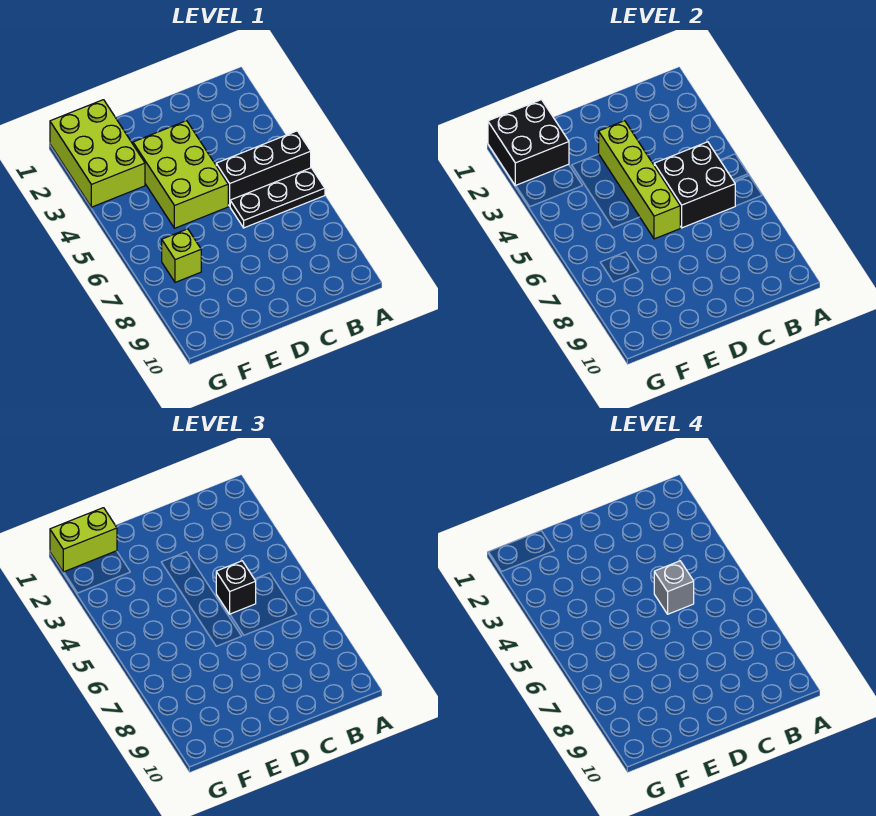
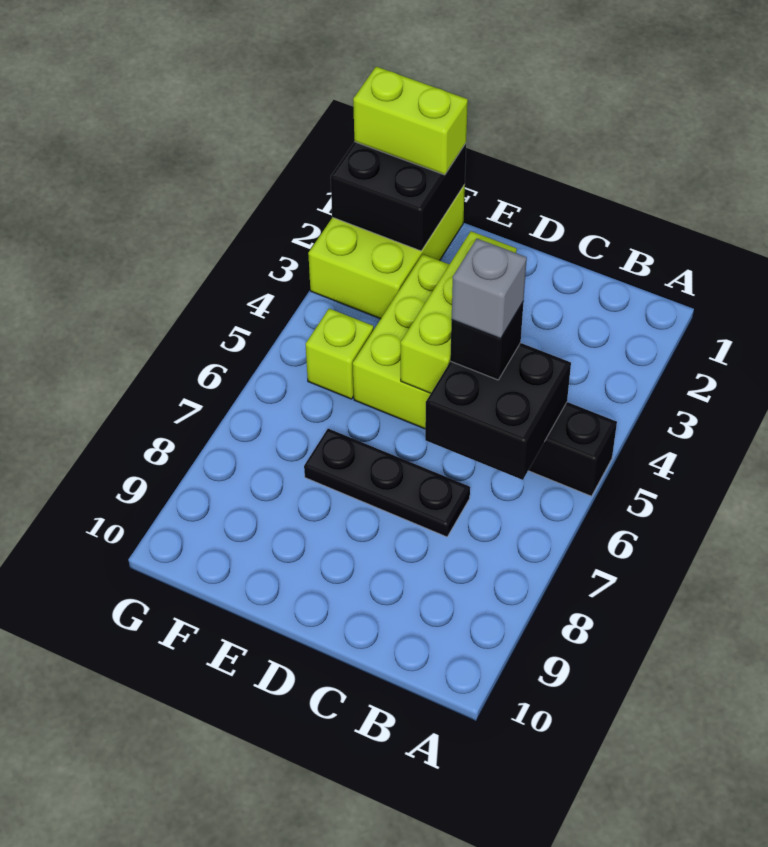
black plate A6:C6 level 1 -> black plate C7:E7 level 1
lime brick D3:D6 level 2 -> lime brick D3:D5 level 2
lime brick F7 level 1 -> lime brick F5 level 1

